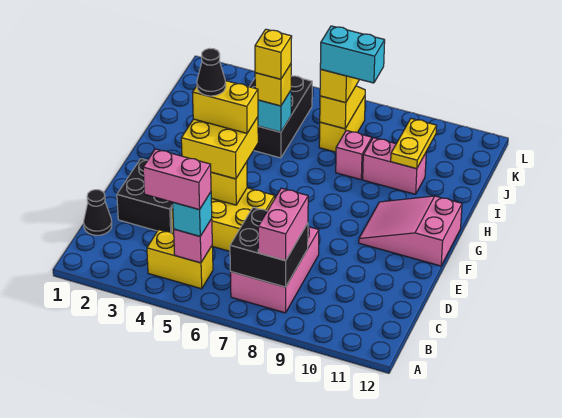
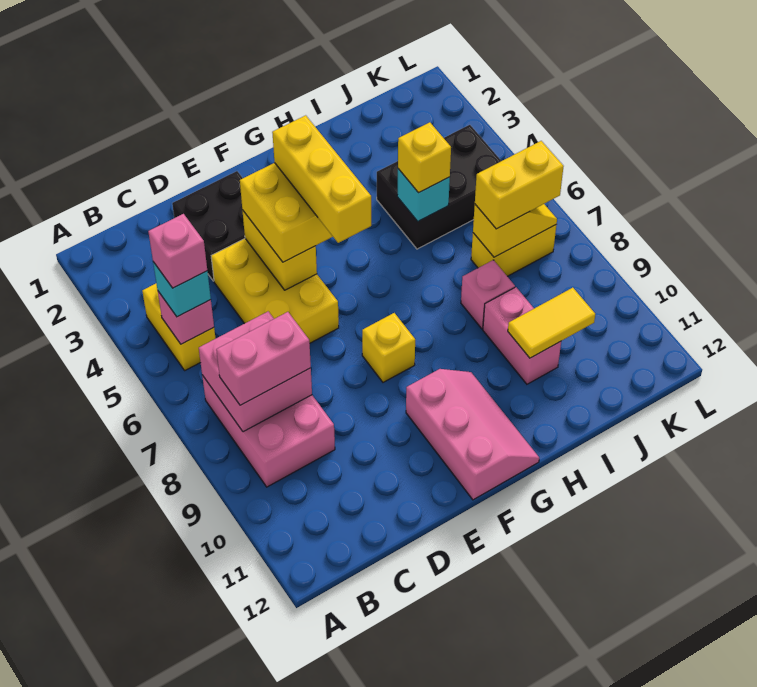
pink brick B4:B5 level 4 -> pink brick B5 level 4
pink brick B7:D8 level 1 -> pink brick B7:C9 level 1
black brick B7:C8 level 2 -> pink brick B7:C8 level 2
black cone C1 level 1 -> none
yellow brick F4:F5 level 4 -> yellow brick F4:F6 level 4
black cone F4 level 5 -> none
pink slope F10:G12 level 1 top 12 -> pink slope F10:G12 level 1 top F
yellow brick I5 level 4 -> yellow brick F8 level 1
yellow plate I10:J10 level 2 -> yellow tile I10:J10 level 2
cyan brick J7:J8 level 4 -> none

